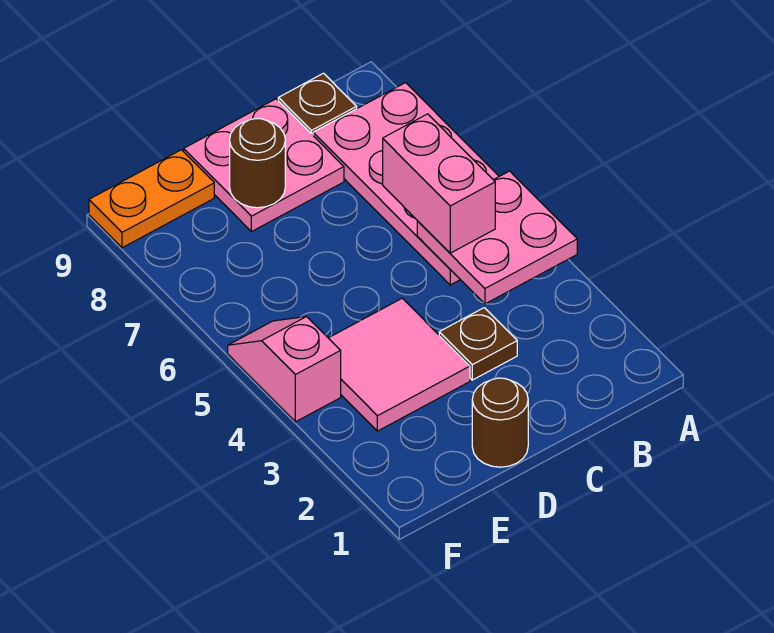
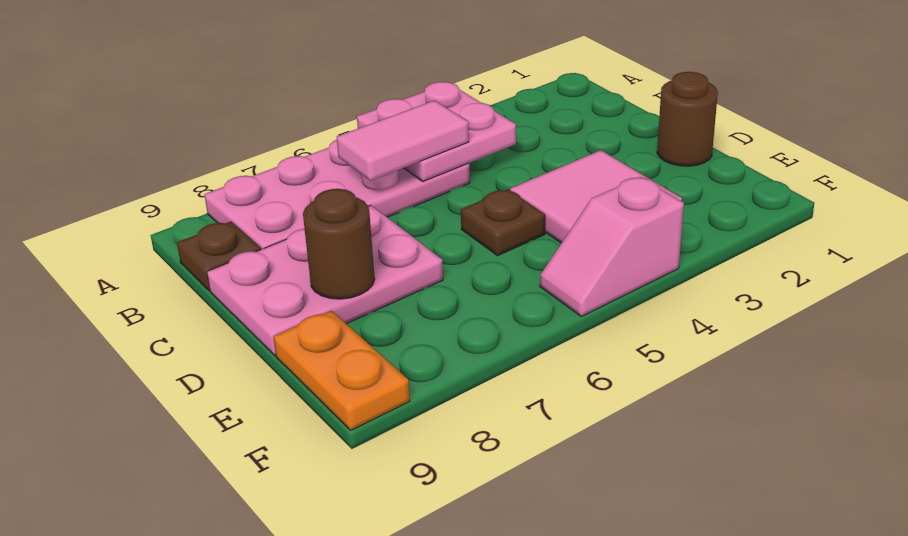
pink brick B5:B6 level 3 -> pink tile B5:B6 level 3
brown plate C3 level 1 -> brown plate D5 level 1
pink plate C8:D9 level 1 -> pink plate C7:D9 level 1

